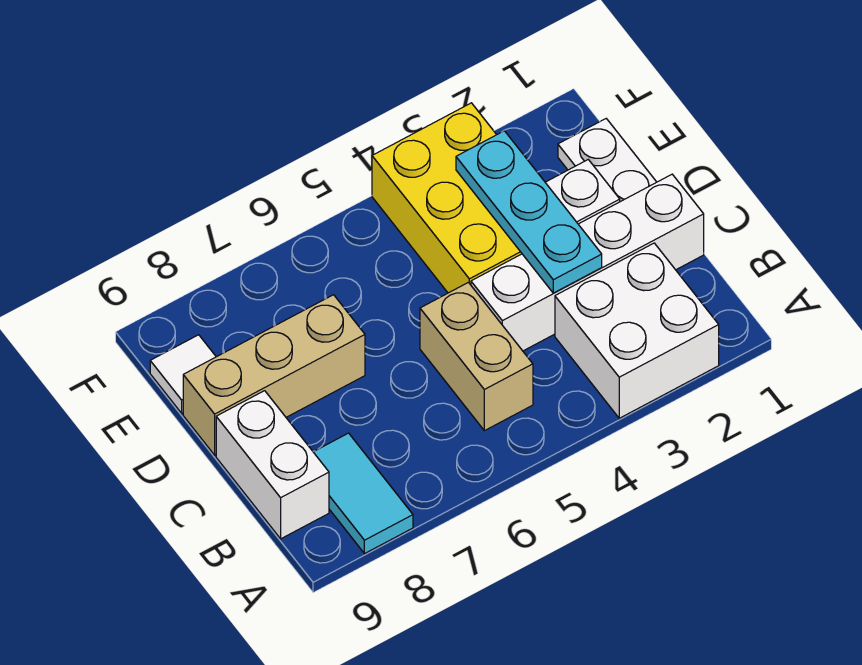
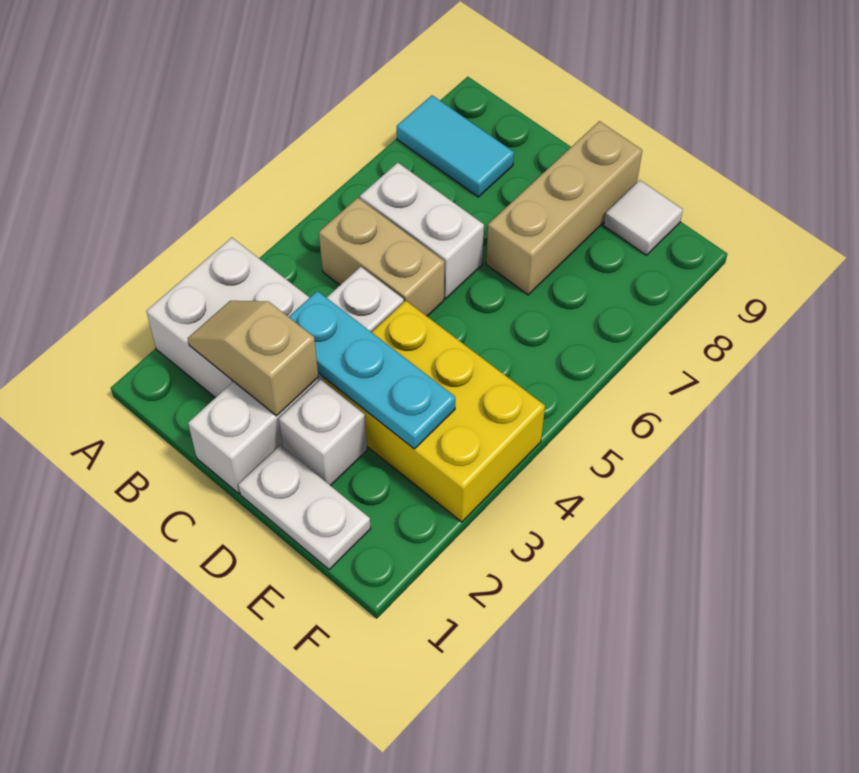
none -> tan slope B2:C2 level 2 top C
white brick B9:C9 level 1 -> white brick B6:C6 level 1

